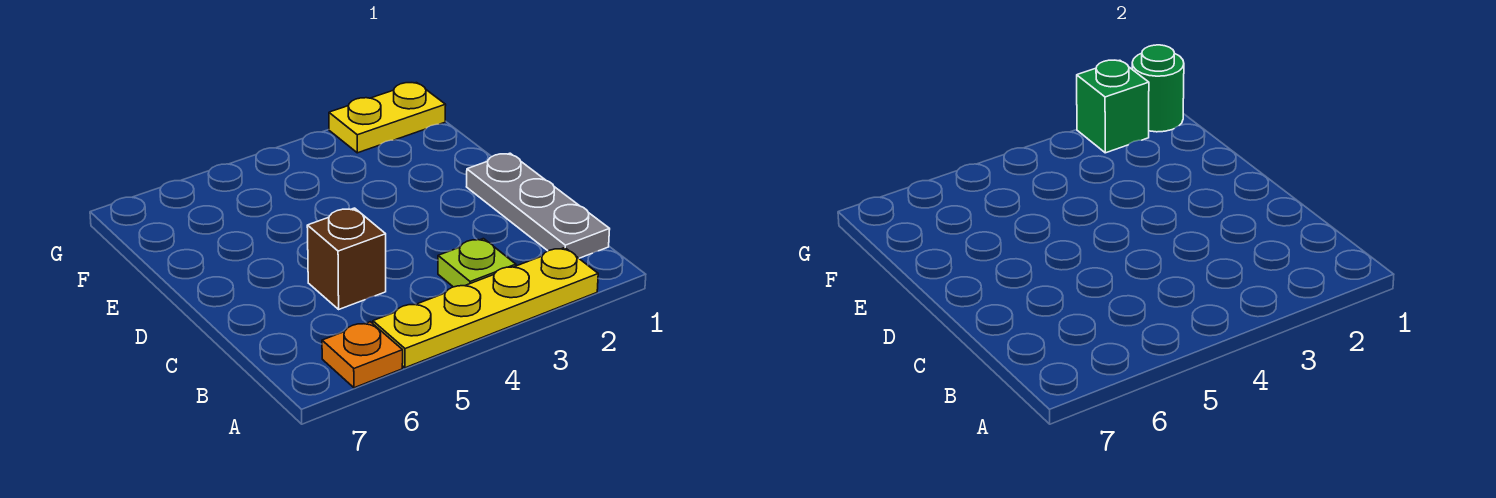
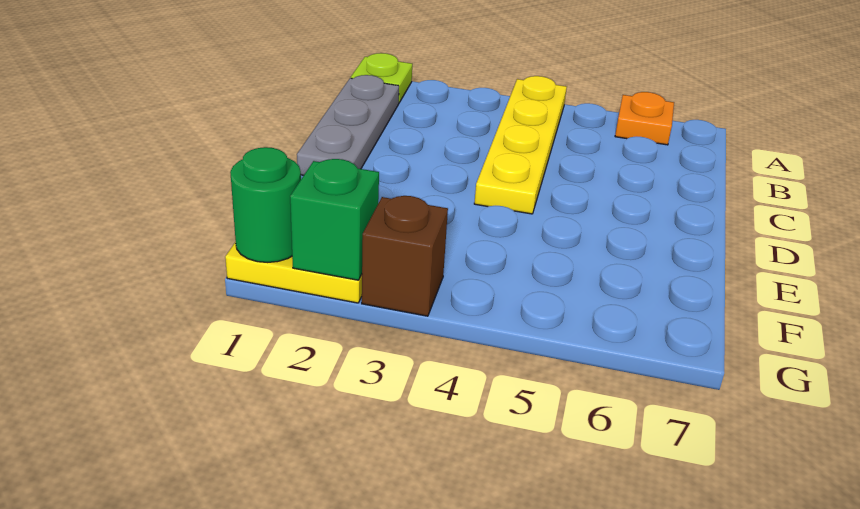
yellow plate A2:A5 level 1 -> yellow plate A4:D4 level 1
lime plate B3 level 1 -> lime plate A1 level 1
brown brick C5 level 1 -> brown brick G3 level 1

